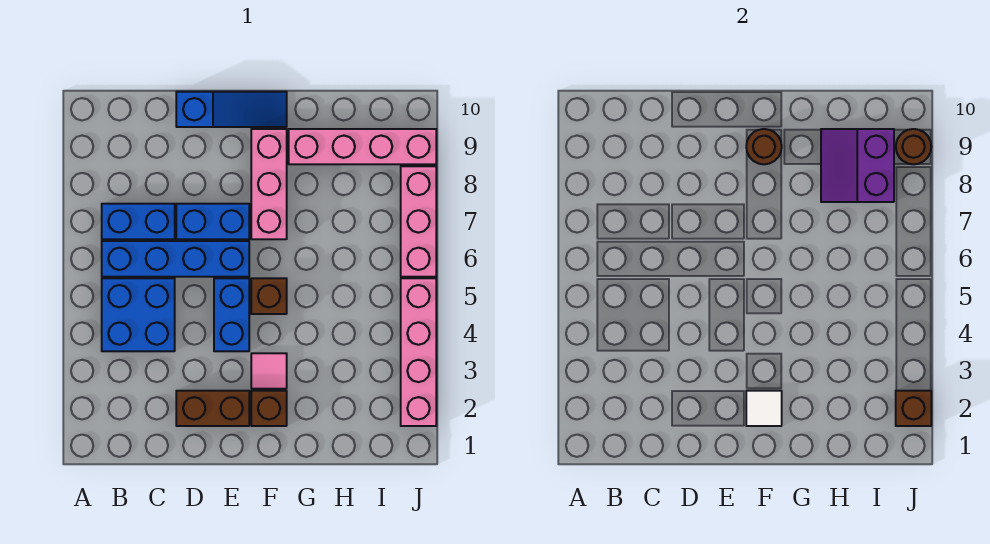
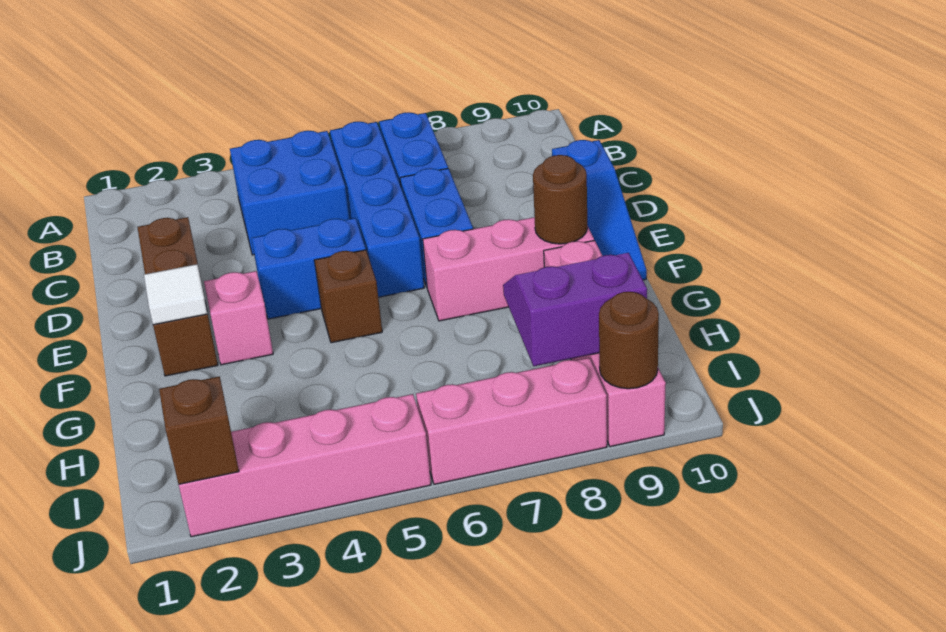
pink tile F3 level 1 -> pink brick F3 level 1

